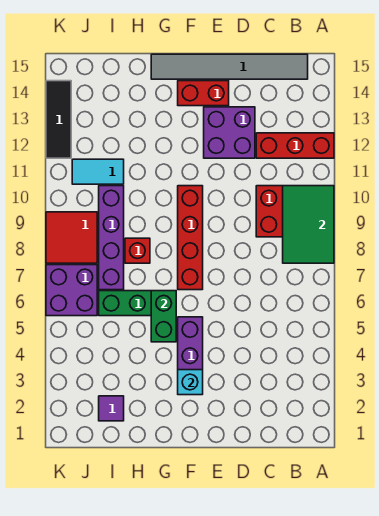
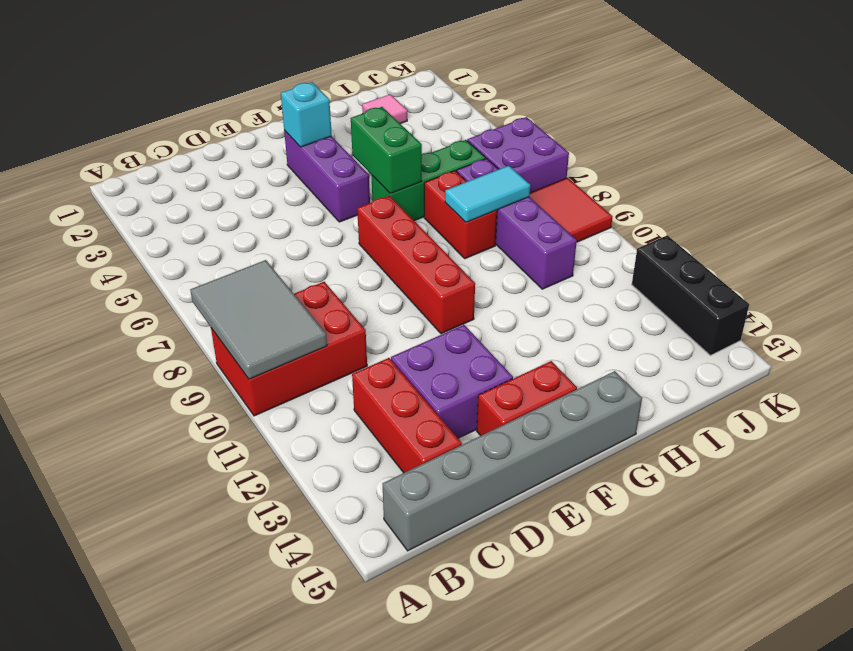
green tile A8:B10 level 2 -> grey tile A8:B10 level 2
red brick A12:C12 level 1 -> red brick C12:C14 level 1
grey tile B15:G15 level 1 -> grey brick B15:G15 level 1
red brick H8 level 1 -> red brick H7:H8 level 1
purple tile I2 level 1 -> pink tile I2 level 1
cyan tile I11:J11 level 1 -> cyan tile H8:I8 level 2
black tile K12:K14 level 1 -> black brick K12:K14 level 1

